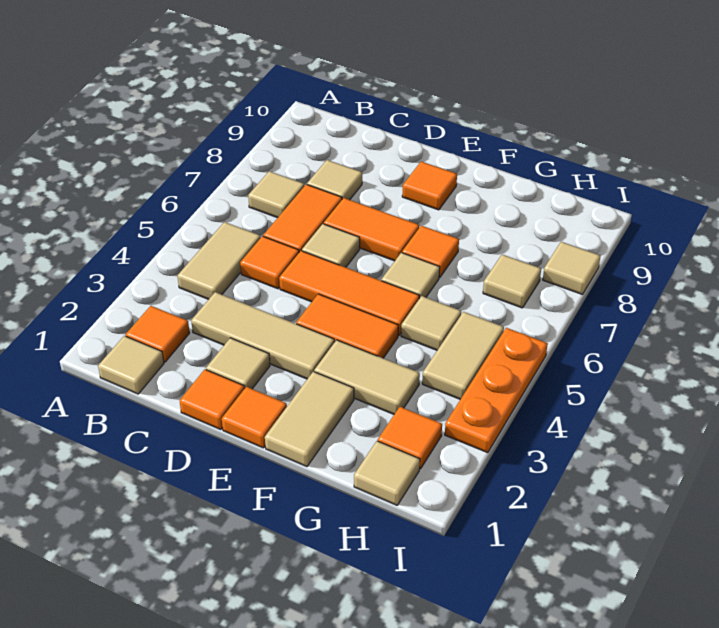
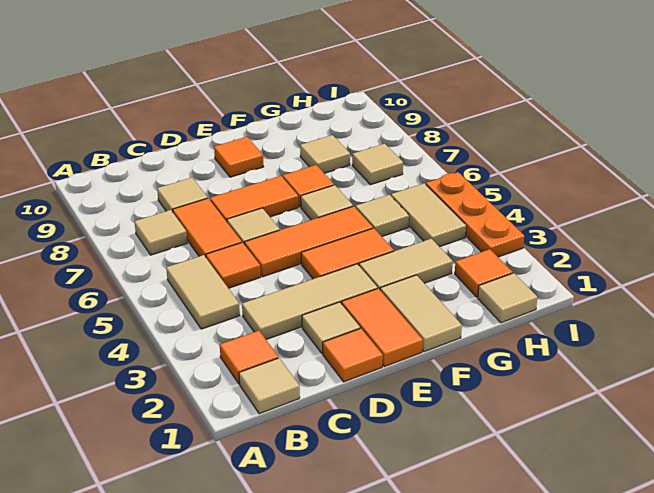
orange tile E1 level 1 -> orange tile E1:E2 level 1
tan tile I8 level 1 -> tan tile G8 level 1

